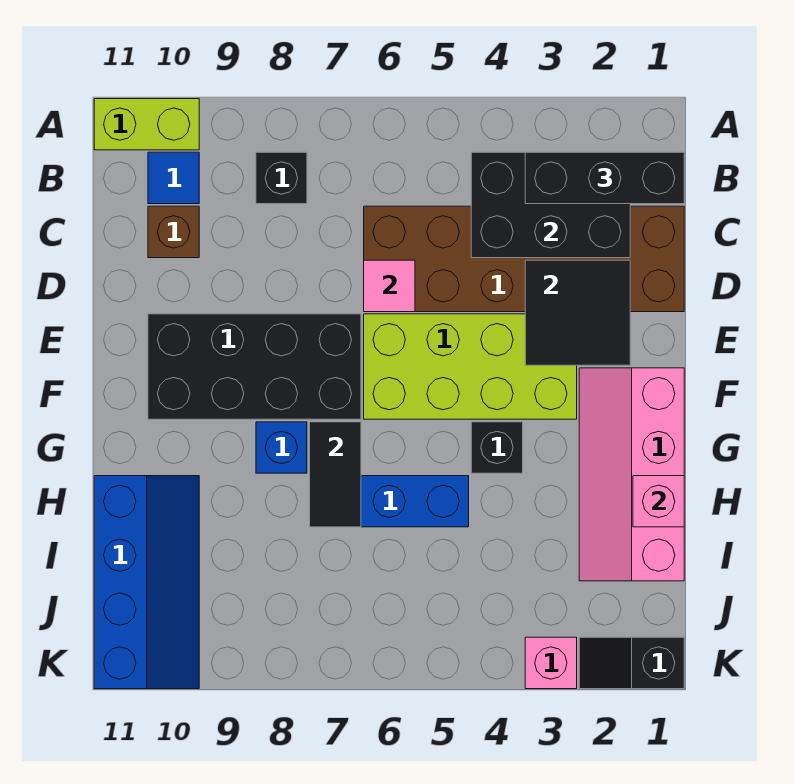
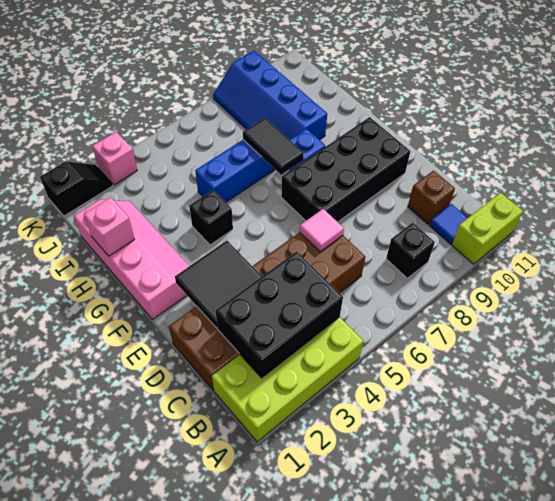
black brick B1:B3 level 3 -> none
lime brick E3:F6 level 1 -> lime brick A1:B4 level 1
blue slope H10:K11 level 1 top 11 -> blue slope H8:K9 level 1 top 9

